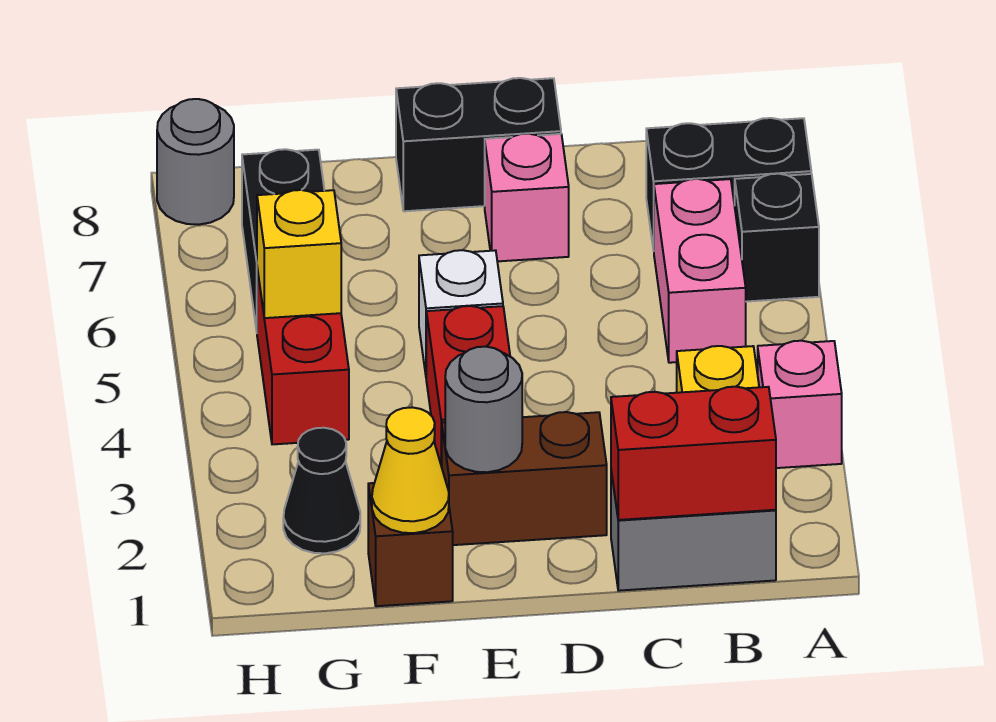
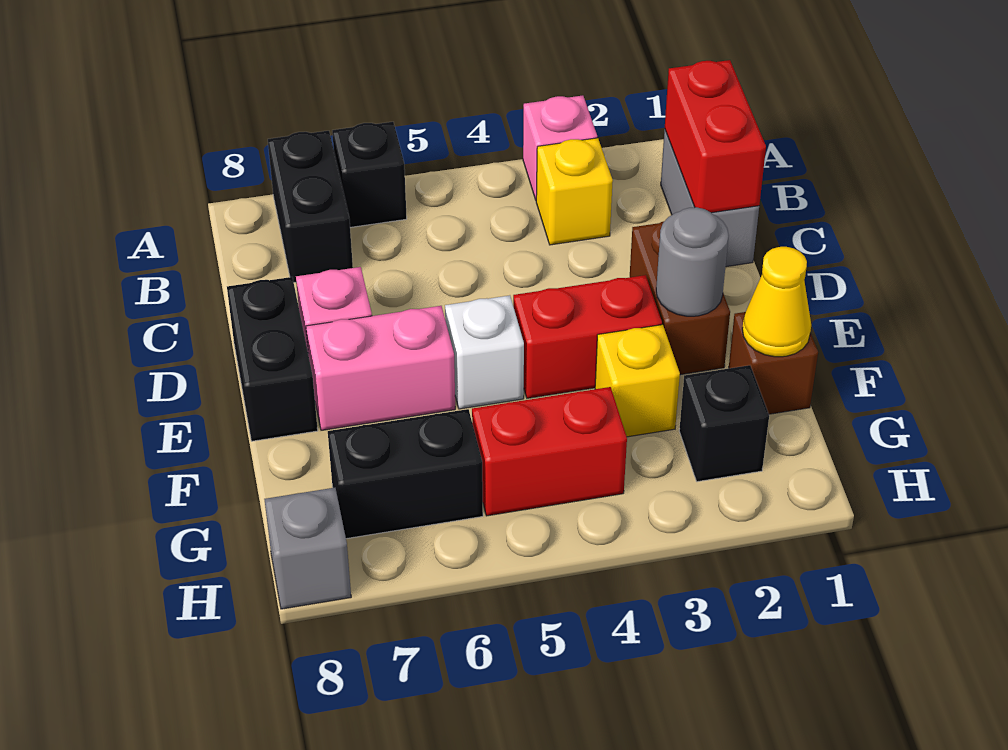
pink brick B5:B6 level 1 -> pink brick E6:E7 level 1
black cone G2 level 1 -> black brick G2 level 1
yellow brick G5 level 2 -> yellow brick F3 level 1
grey round brick H8 level 1 -> grey brick H8 level 1

